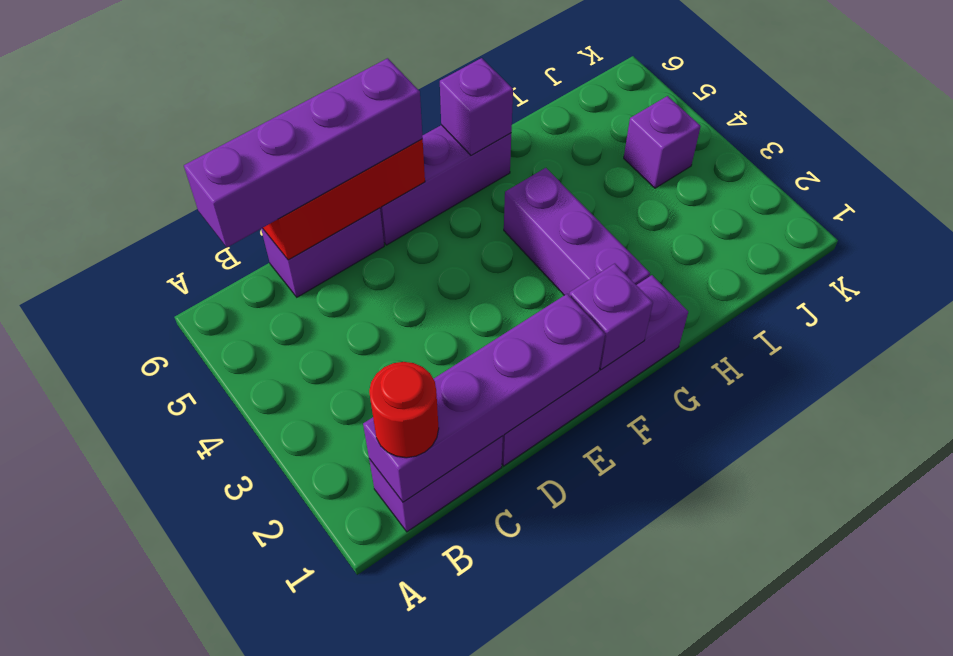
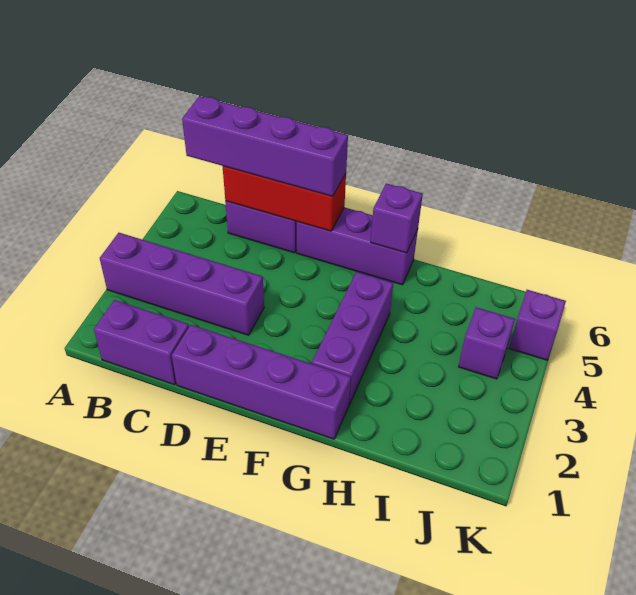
purple brick B1:E1 level 2 -> purple brick A3:D3 level 1
red round brick B1 level 3 -> none
purple brick F1 level 2 -> purple brick K5 level 1

